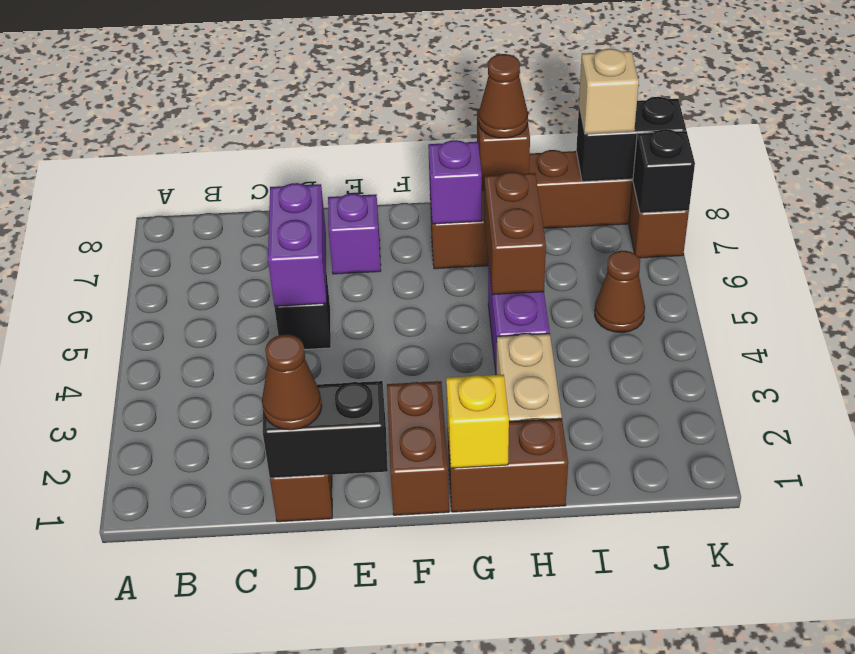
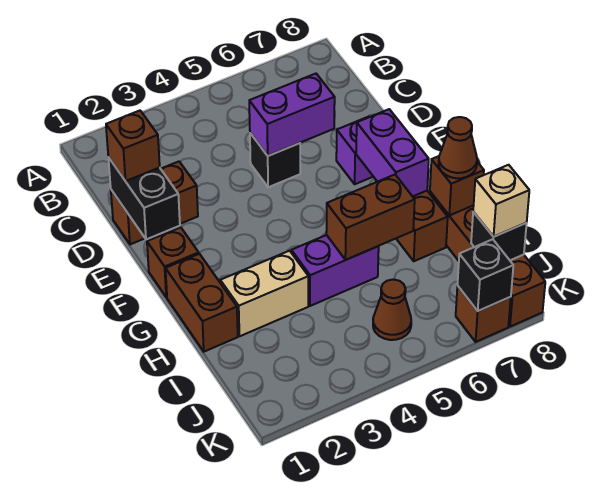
brown cone D1 level 3 -> brown brick D1 level 3
brown brick F1:F2 level 1 -> brown brick F1 level 1
yellow brick G1 level 2 -> none
purple brick G7 level 2 -> purple brick F7:G7 level 2
black brick J8:K8 level 2 -> black brick J8 level 2

